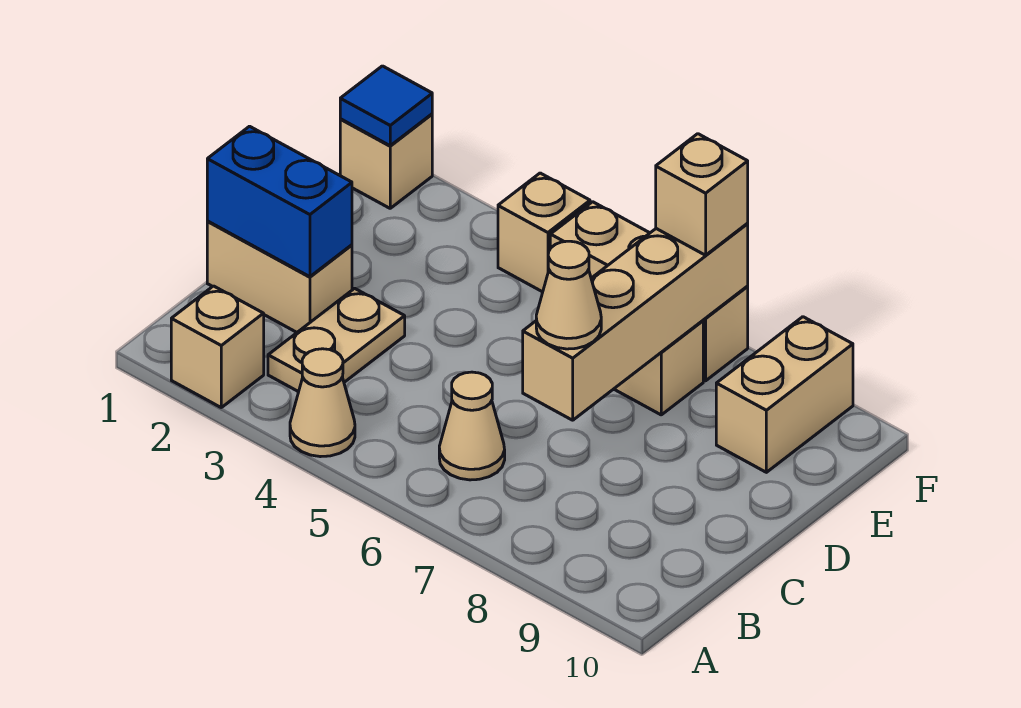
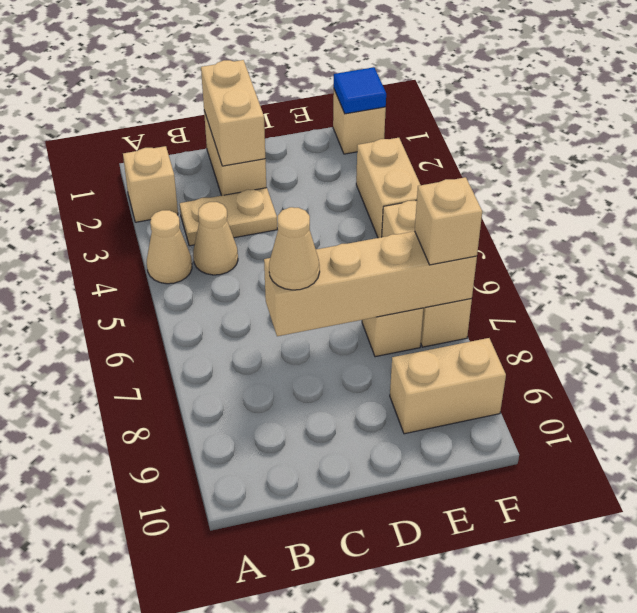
tan cone B6 level 1 -> tan cone B4 level 1
blue brick C1:C2 level 2 -> tan brick C1:C2 level 2
tan brick F4 level 1 -> tan brick F3:F4 level 1

